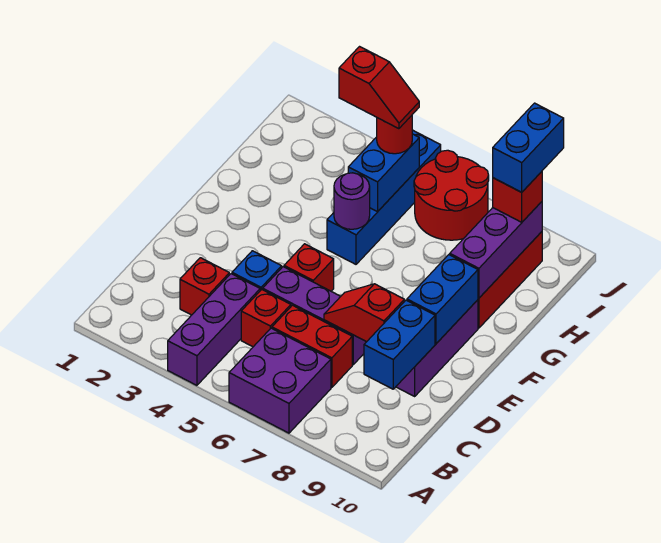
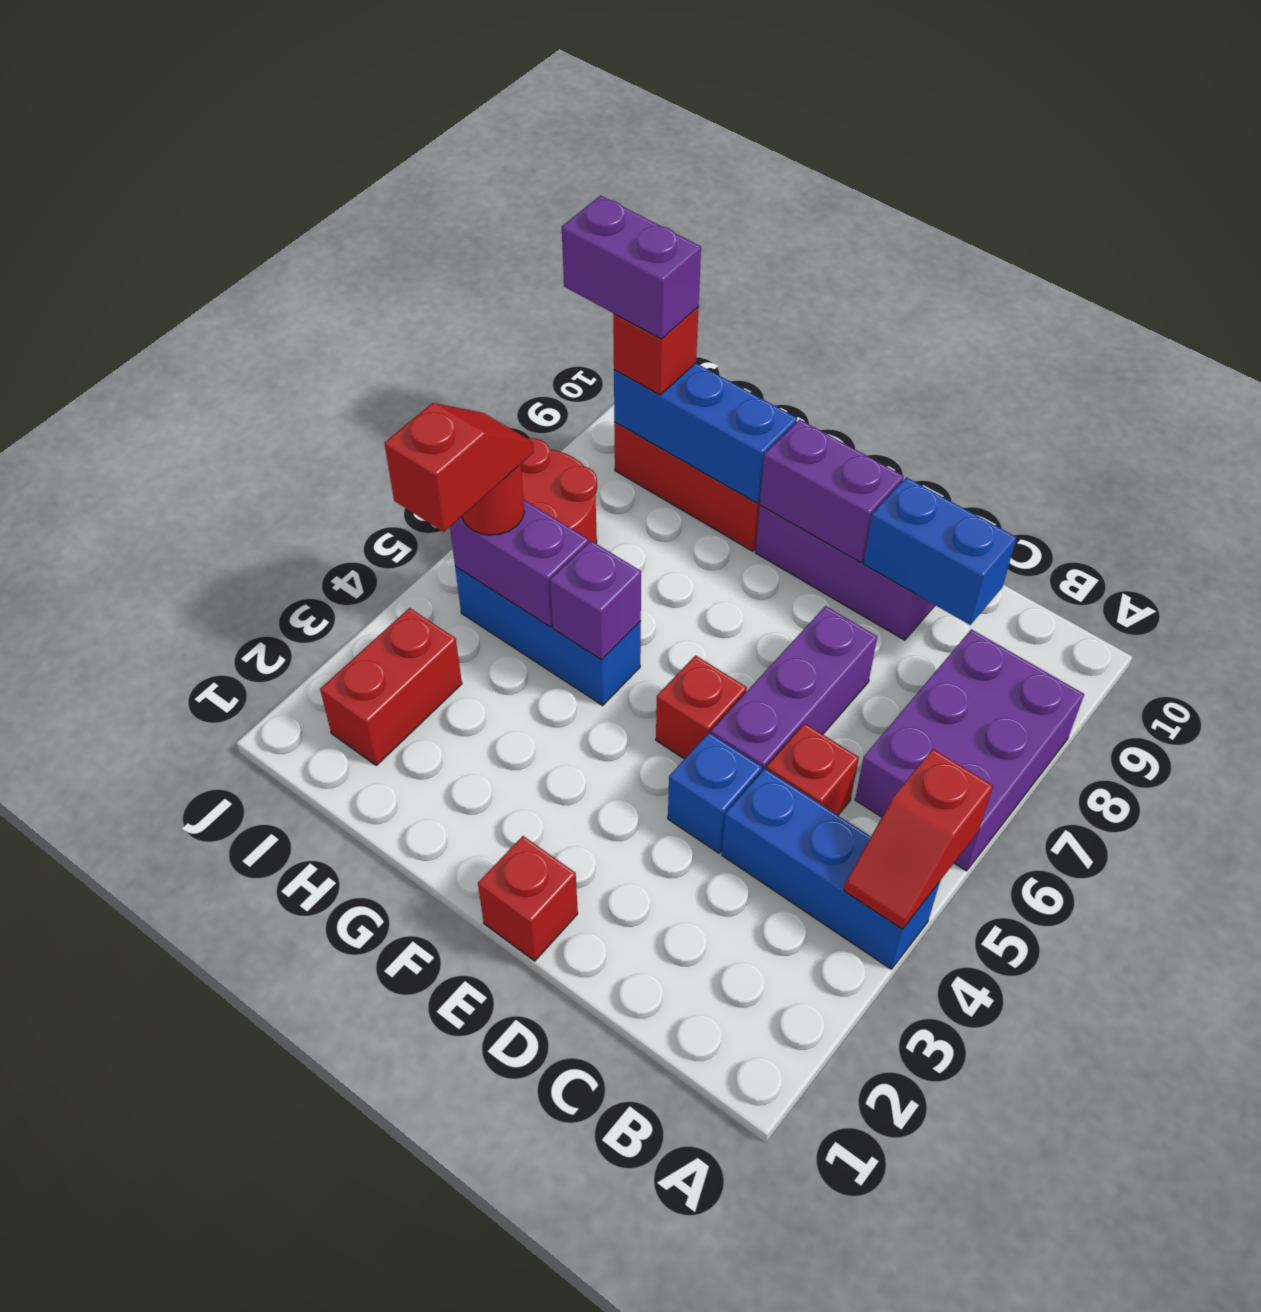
purple brick A4:C4 level 1 -> blue brick A4:C4 level 1
purple brick A6:B7 level 1 -> purple brick A6:B8 level 1
red brick C3 level 1 -> red brick E1 level 1
red brick C6:C7 level 1 -> red brick I2:I3 level 1
red slope D7:D8 level 2 top 8 -> red slope A4:A5 level 2 top 5
blue brick E9:F9 level 2 -> purple brick E9:F9 level 2
blue brick G5:J5 level 1 -> blue brick G5:I5 level 1
purple round brick G5 level 2 -> purple brick G5 level 2
purple brick G9:I9 level 2 -> blue brick G9:I9 level 2
blue brick H5:I5 level 2 -> purple brick H5:I5 level 2
blue brick I9:J9 level 4 -> purple brick I9:J9 level 4

